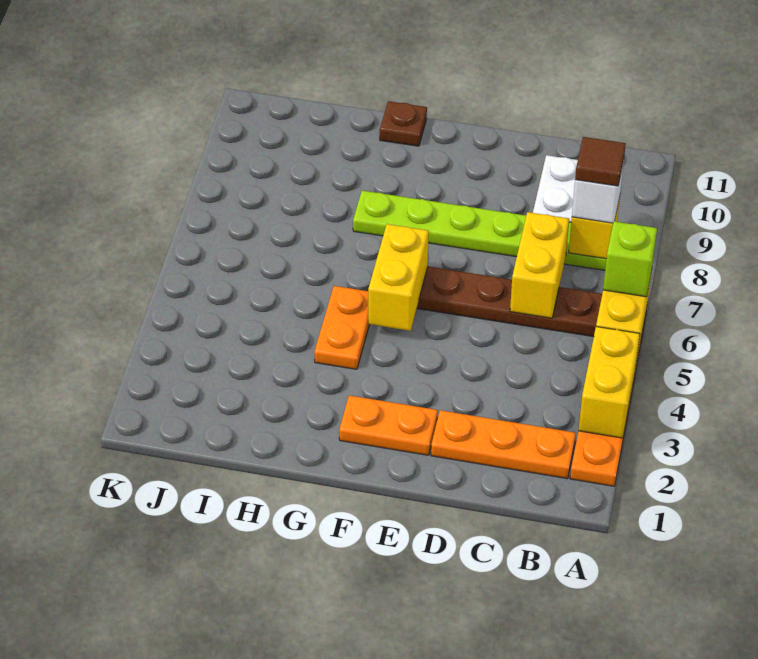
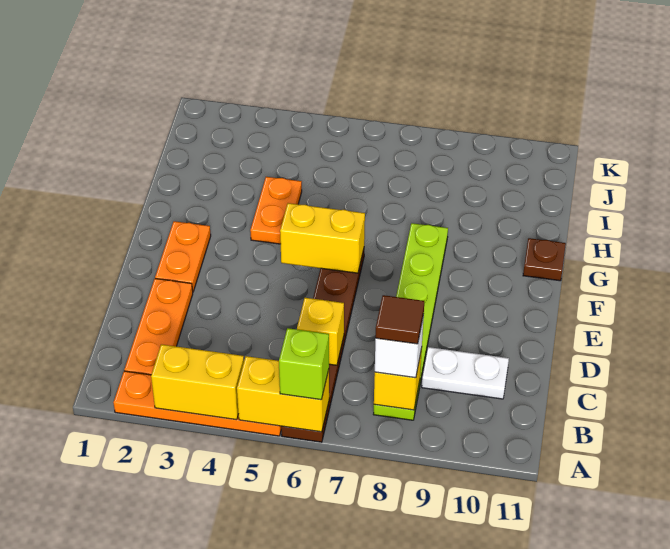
yellow brick C6:C7 level 2 -> yellow brick C6 level 2
orange plate G4:G5 level 1 -> orange plate G4:H4 level 1

